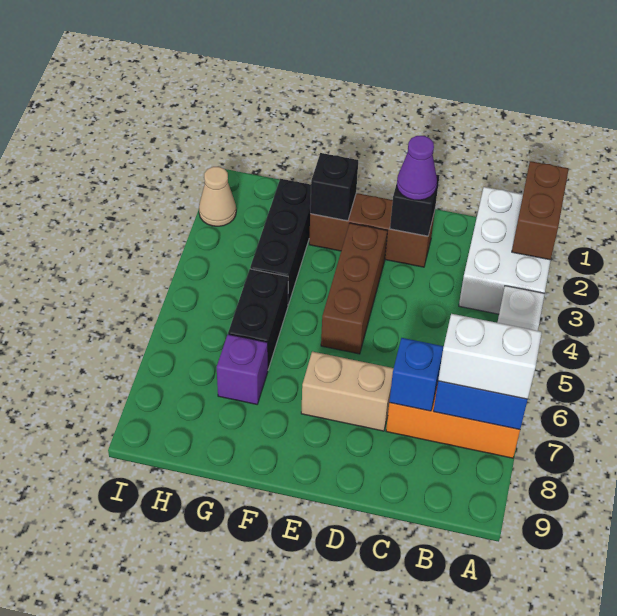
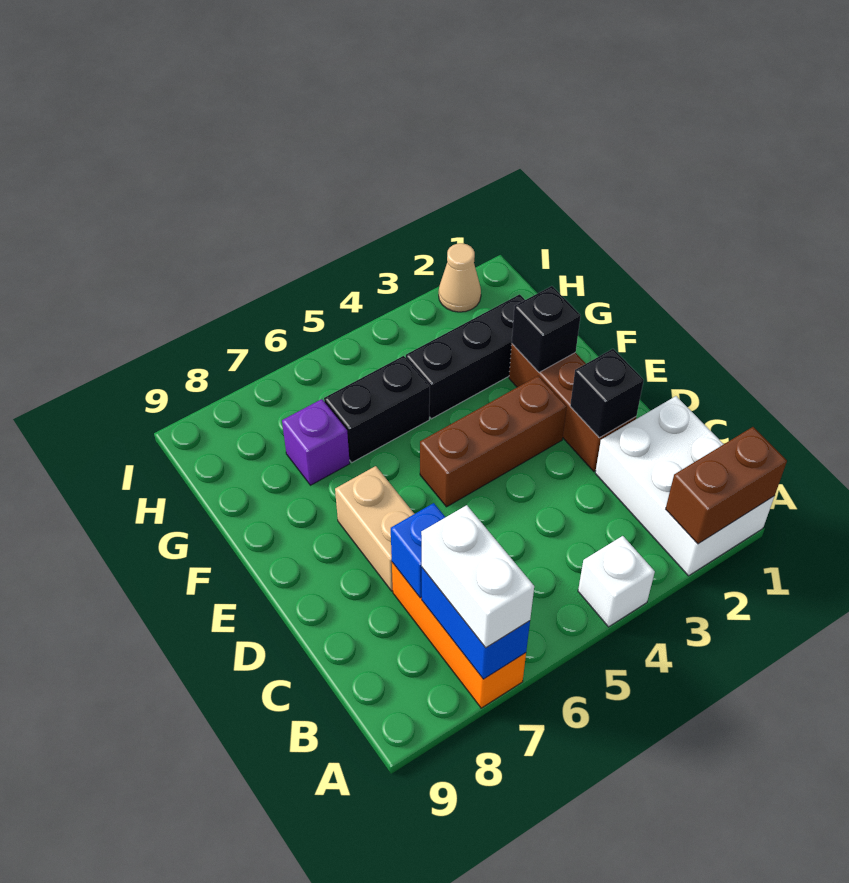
white brick A1:B3 level 1 -> white brick A1:C2 level 1
purple cone D2 level 3 -> none

